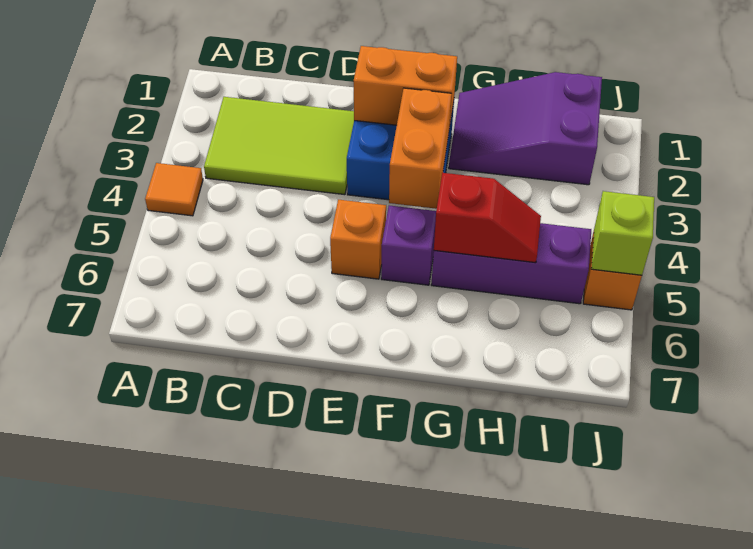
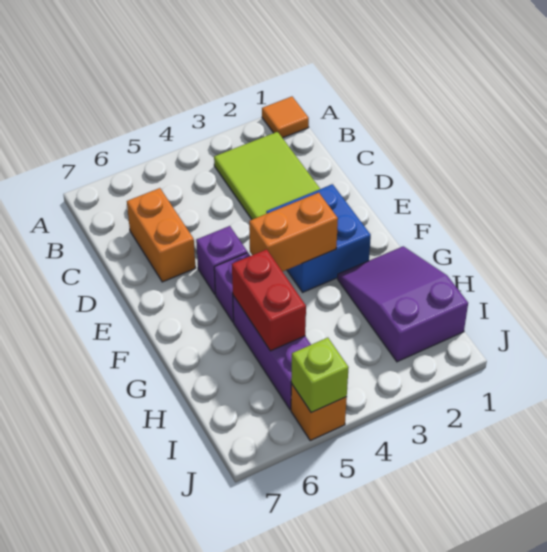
orange tile A4 level 1 -> orange tile A1 level 1
orange brick E2:F2 level 2 -> orange brick C6:D6 level 1
orange brick E5 level 1 -> purple brick E5 level 1
red slope G5:H5 level 2 top G -> red brick G5:H5 level 2

